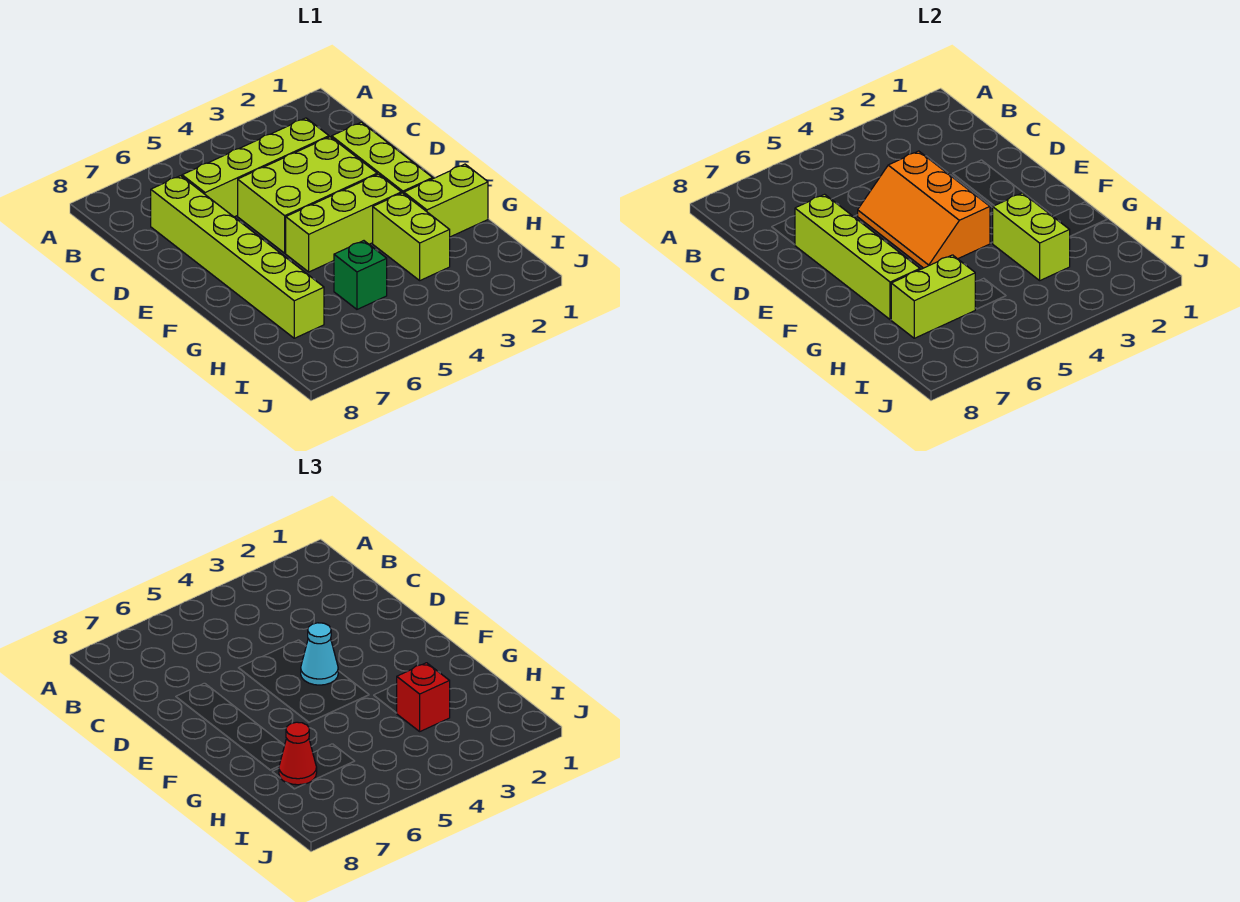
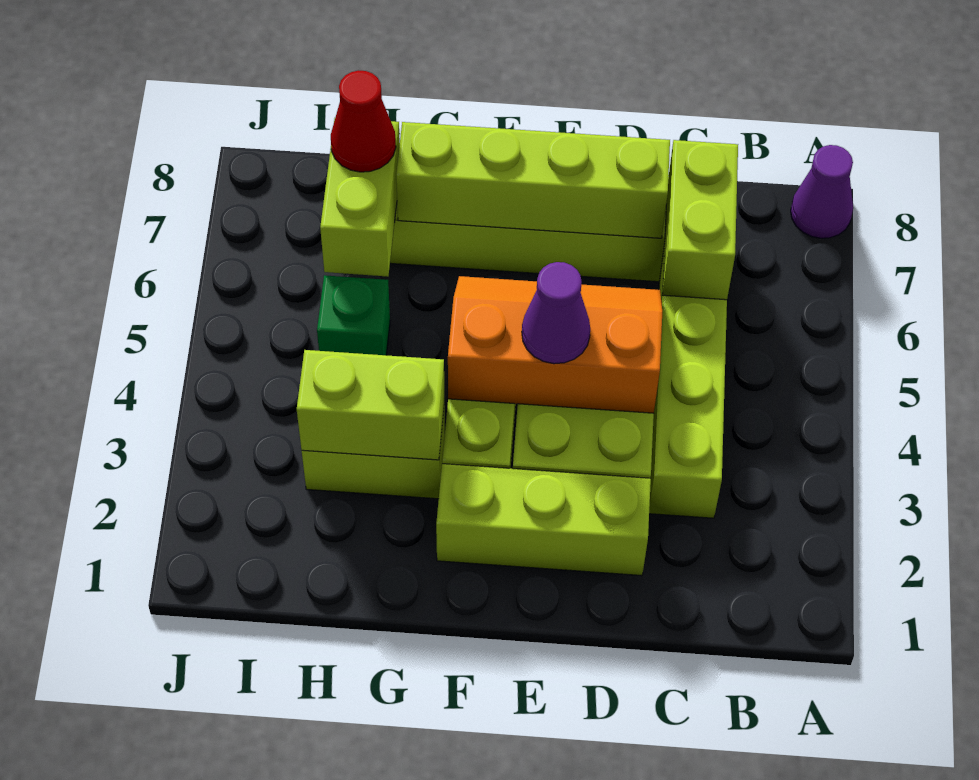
none -> purple cone A8 level 1
cyan cone E4 level 3 -> purple cone E4 level 3
lime brick G1:G2 level 1 -> lime brick C6:C7 level 2
red brick H3 level 3 -> none

